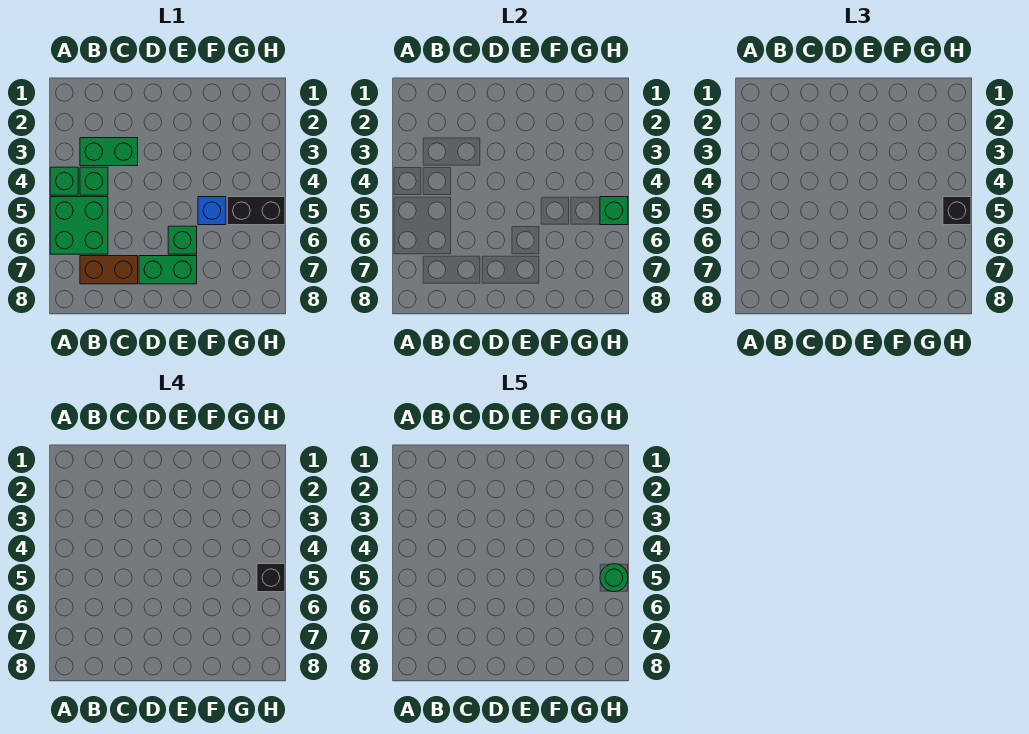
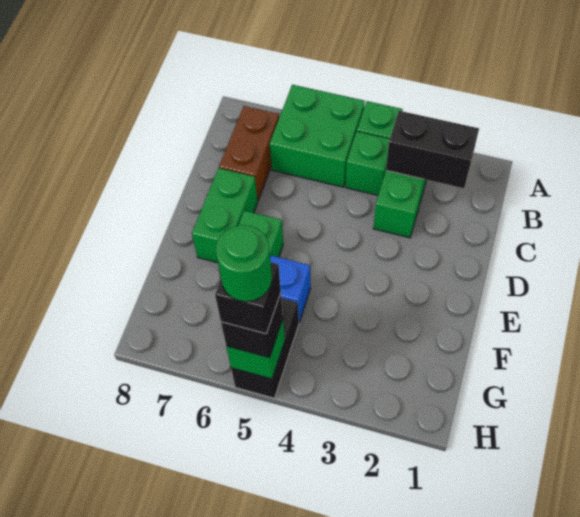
none -> black brick B2:B3 level 2

